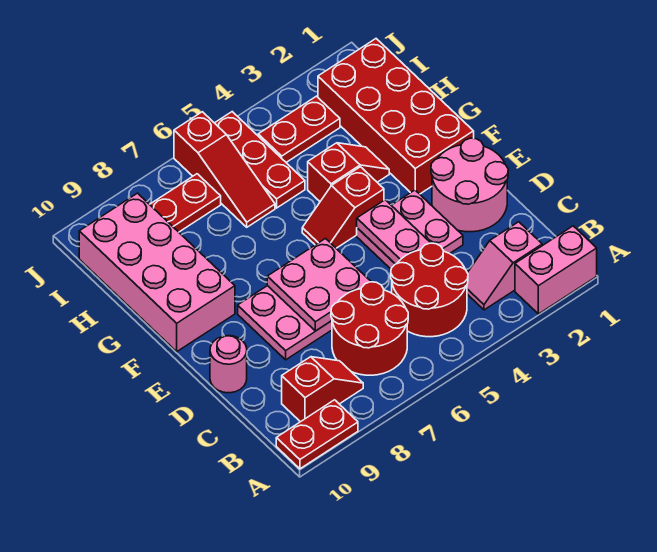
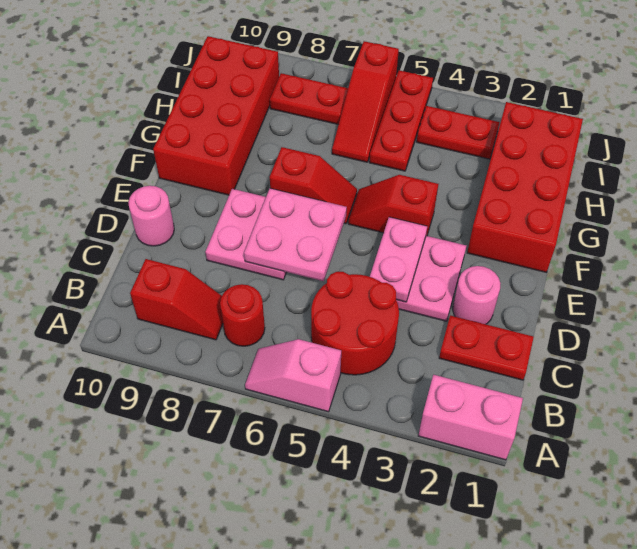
red plate A9:A10 level 1 -> red plate C1:C2 level 1
pink slope B2:B3 level 1 top 2 -> pink slope A5:A6 level 1 top 5
red round brick B6:C7 level 1 -> red round brick B7 level 1
pink round brick D1:E2 level 1 -> pink round brick D2 level 1
pink brick F9:I10 level 1 -> red brick F9:I10 level 1
red slope G3:G4 level 1 top 4 -> red slope F6:F7 level 1 top 7

